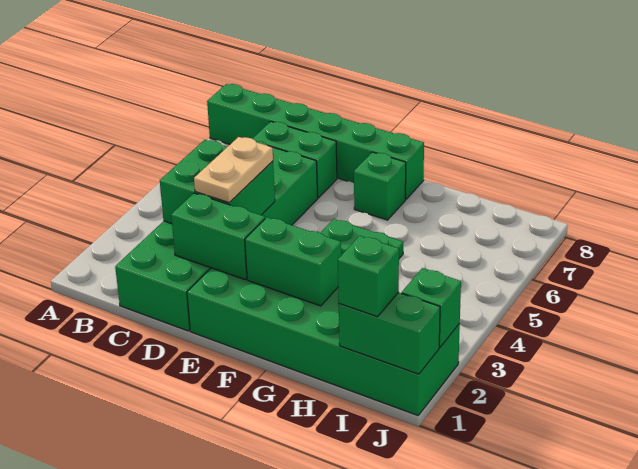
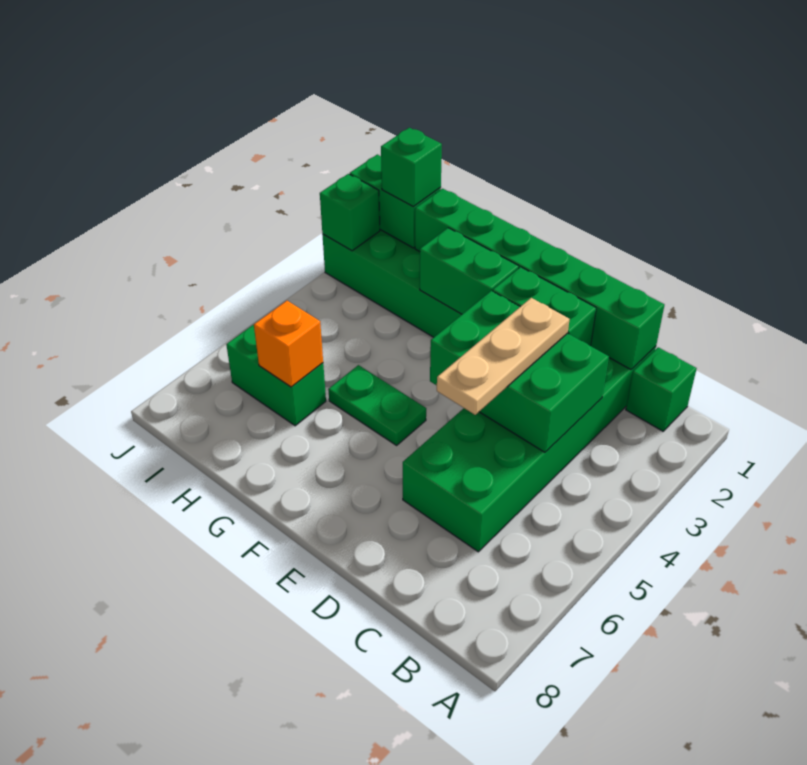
green brick A8:F8 level 1 -> green brick C1:H1 level 2
green brick C3:D4 level 2 -> green brick C3:E4 level 2
green brick C7:D7 level 1 -> green brick H6:I6 level 1
tan plate D3:D4 level 3 -> tan plate D3:D5 level 3
green brick F7 level 1 -> green brick B1 level 1
none -> orange brick H6 level 2

